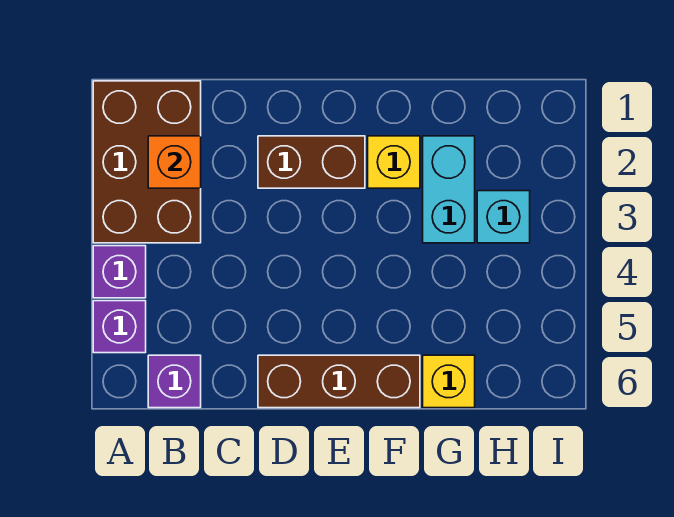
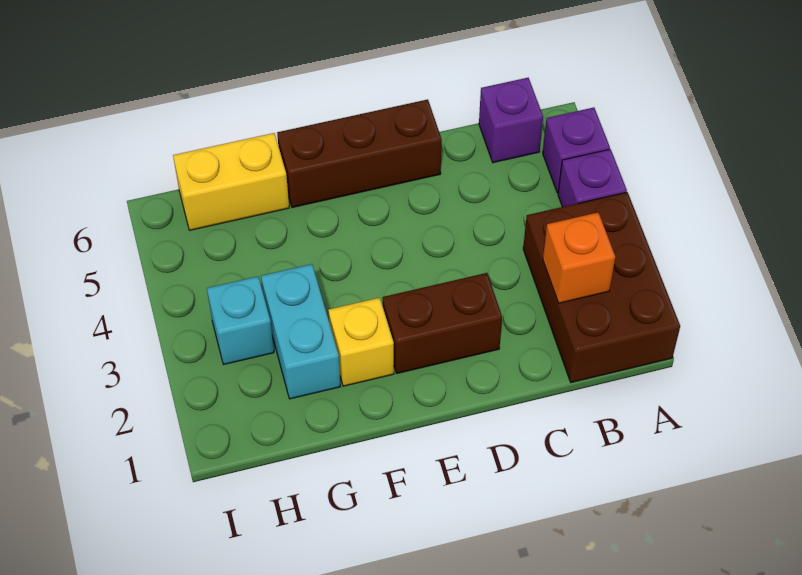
yellow brick G6 level 1 -> yellow brick G6:H6 level 1

